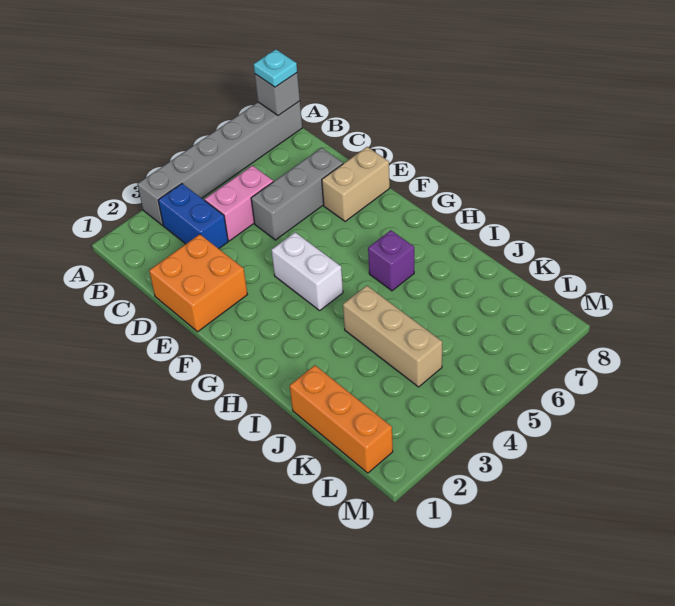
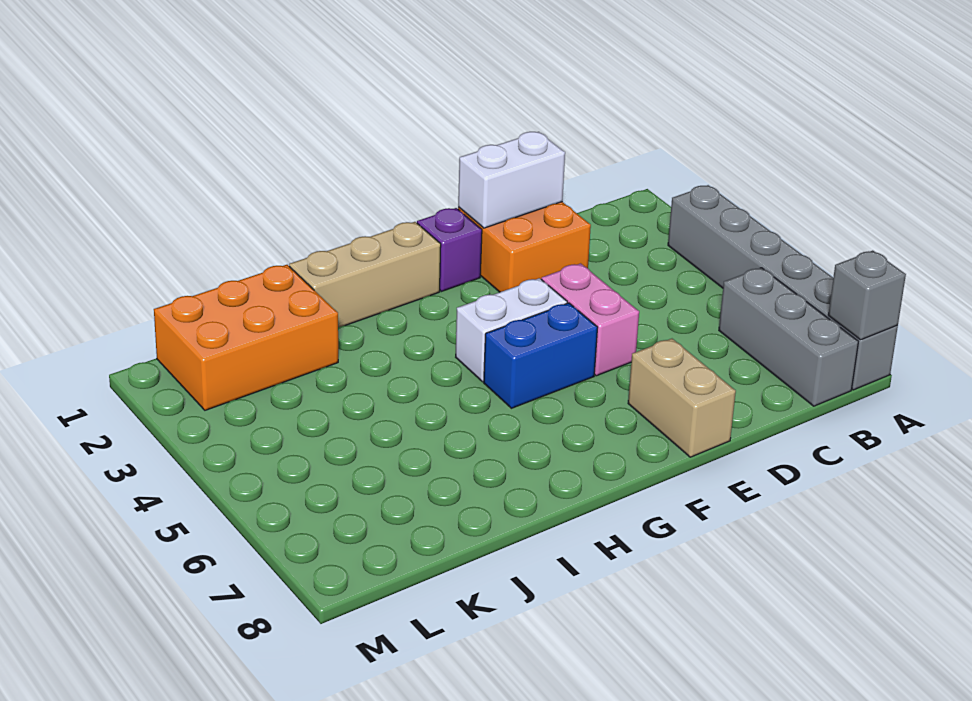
cyan plate A8 level 3 -> none
blue brick B3:C3 level 1 -> blue brick F5:G5 level 1
pink brick C4:C5 level 1 -> pink brick E4:E5 level 1
none -> white brick D1:E1 level 2
grey brick D5:D7 level 1 -> grey brick B6:B8 level 1
purple brick H6 level 1 -> purple brick F1 level 1
tan brick I4:K4 level 1 -> tan brick G1:I1 level 1
orange brick J1:L1 level 1 -> orange brick J1:L2 level 1

